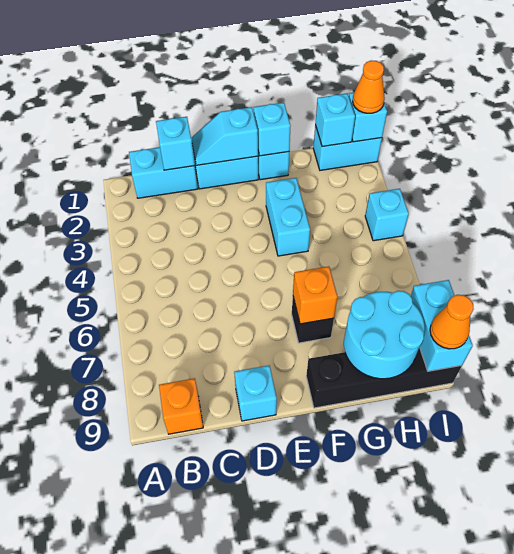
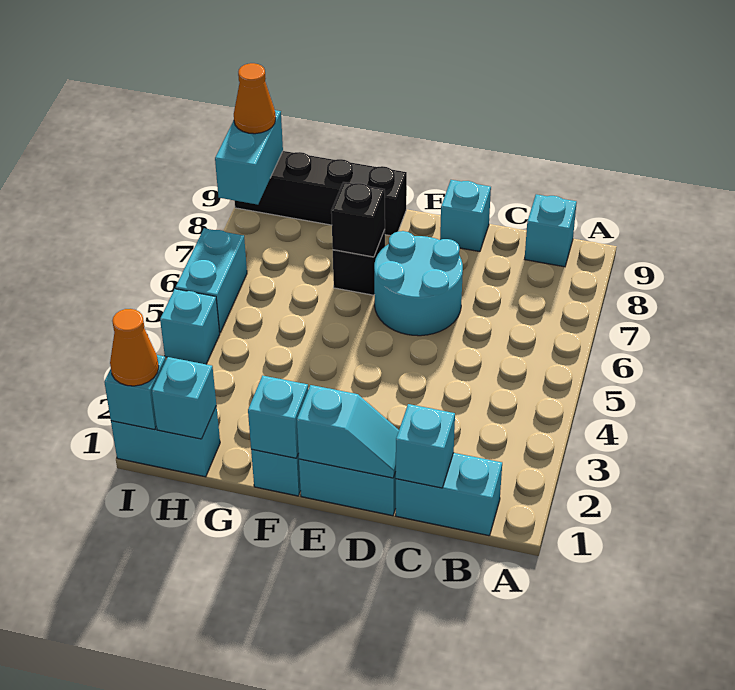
orange brick B9 level 1 -> cyan brick B9 level 1
cyan brick F3:F4 level 1 -> cyan brick I5:I6 level 1
orange brick F7 level 2 -> black brick F7 level 2
cyan round brick G8:H9 level 2 -> cyan round brick D6:E7 level 1

